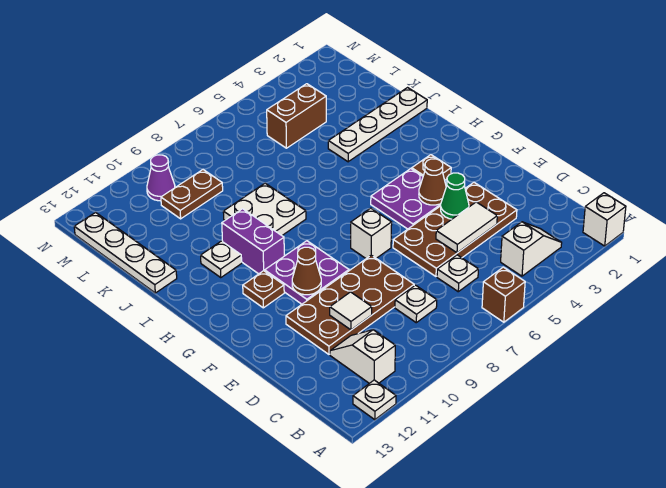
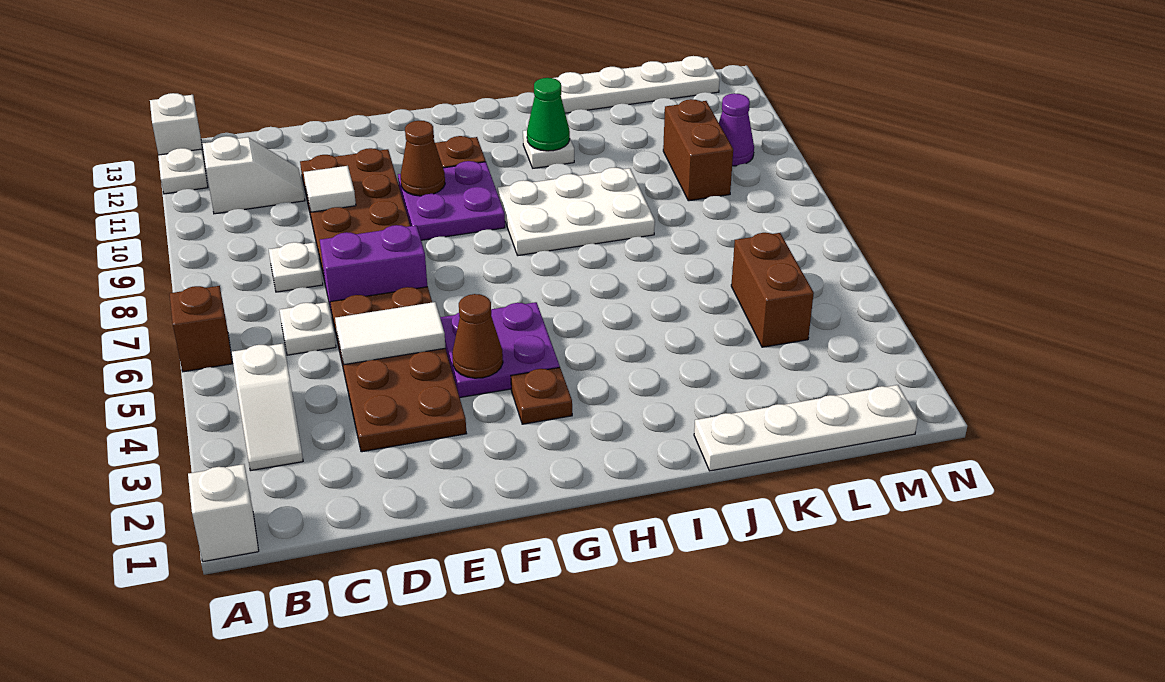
white tile D4:D5 level 2 -> white tile D5:E5 level 2
green cone E4 level 2 -> green cone I11 level 2
white brick F7 level 1 -> white brick A13 level 1
purple brick H10:I10 level 1 -> purple brick D7:E7 level 1
white plate I8:J9 level 1 -> white plate H8:J9 level 1
white plate J1:J4 level 1 -> white plate J1:M1 level 1
brown plate L9:L10 level 1 -> brown brick L9:L10 level 1

